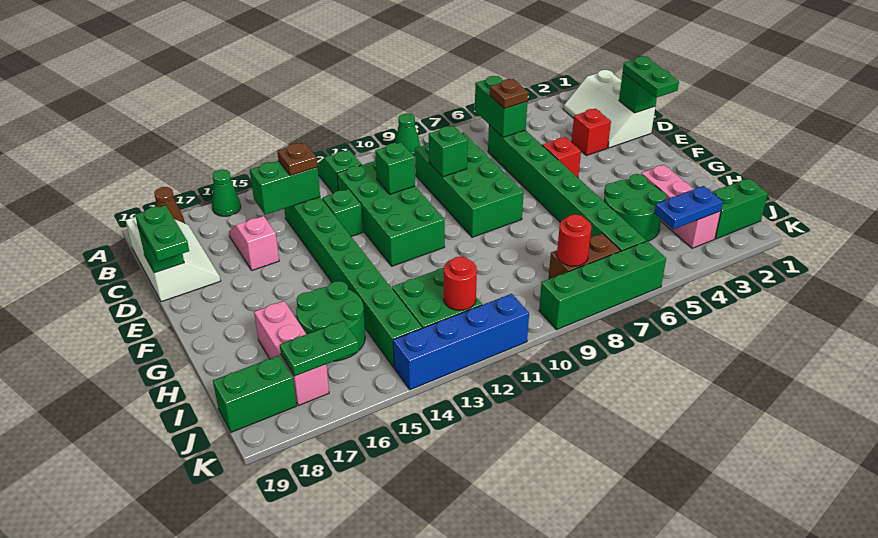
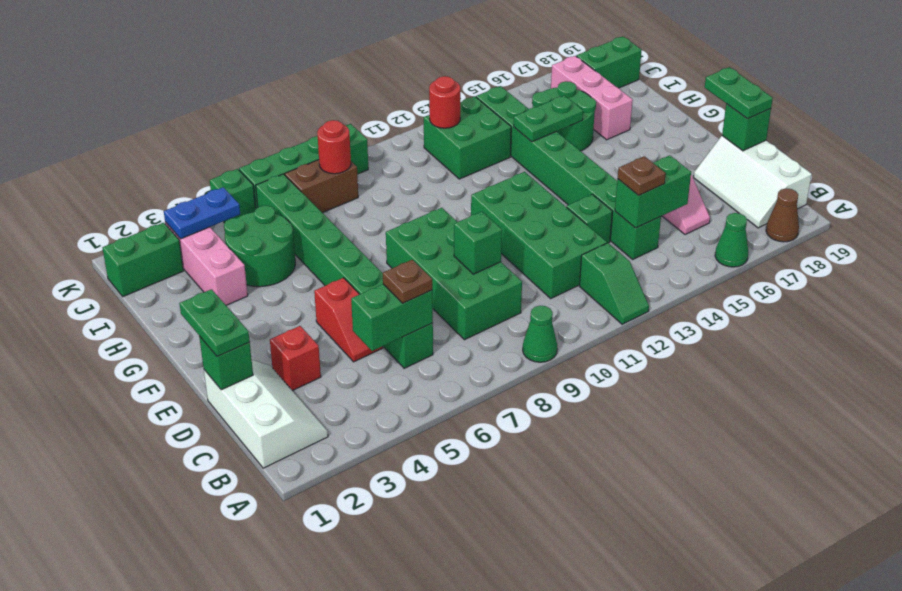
green brick B6:C6 level 2 -> green brick C5:C6 level 2
green brick D11 level 2 -> green brick K5 level 1
green plate J16:J17 level 2 -> green plate H14:H15 level 2
blue brick K11:K14 level 1 -> none

